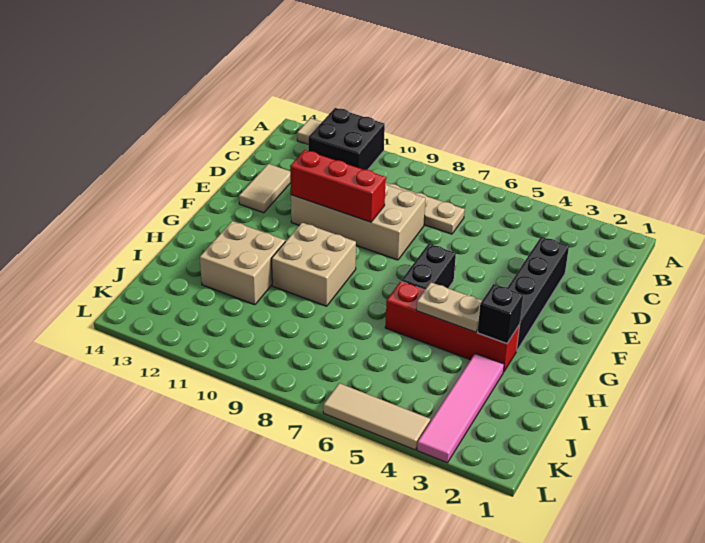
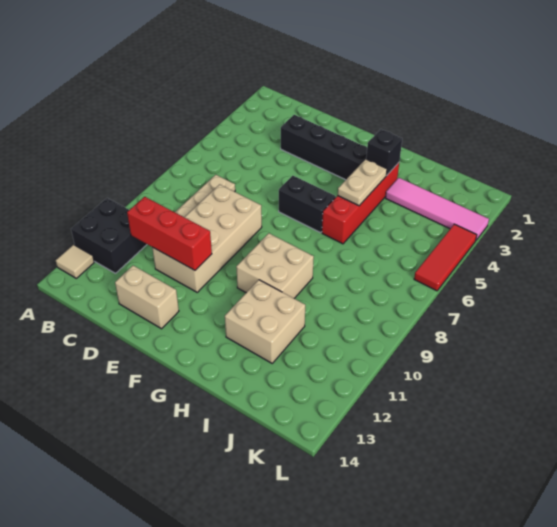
tan tile D13:E13 level 1 -> tan brick D13:E13 level 1
red brick E9:E11 level 2 -> red brick C11:E11 level 2
tan tile L4:L6 level 1 -> red tile L4:L6 level 1

